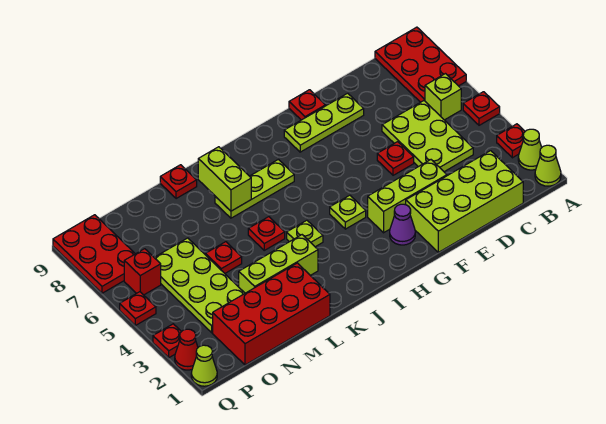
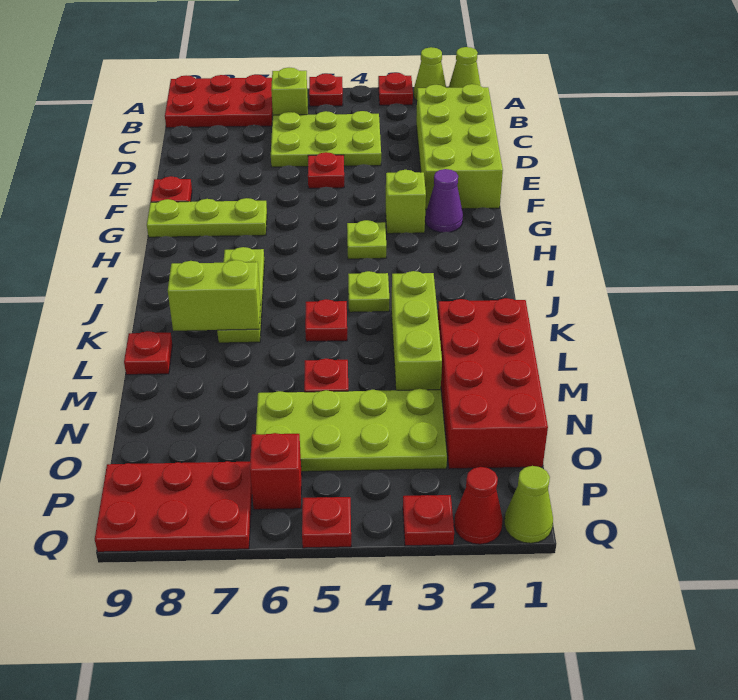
lime brick E3:G3 level 1 -> lime brick G3 level 1
lime plate E8:G8 level 1 -> lime plate G7:G9 level 1

